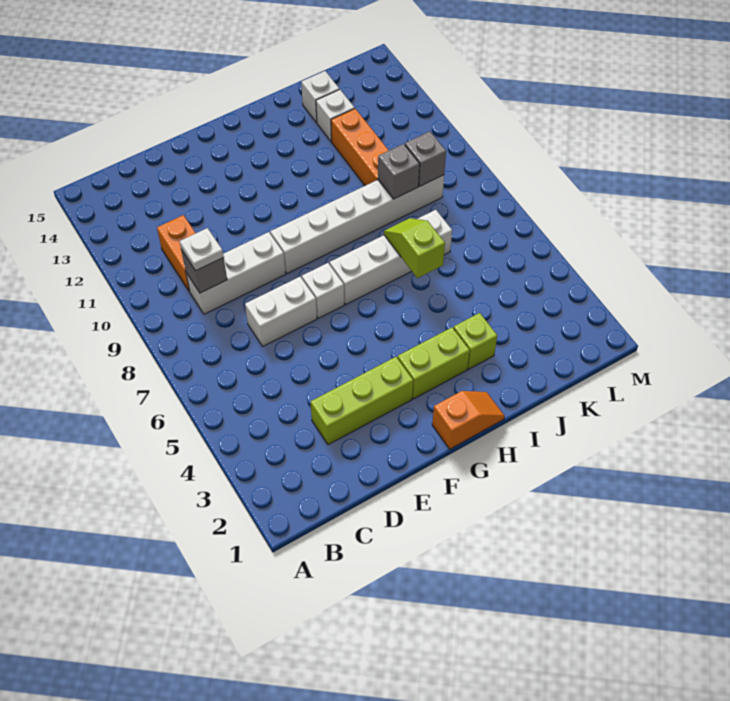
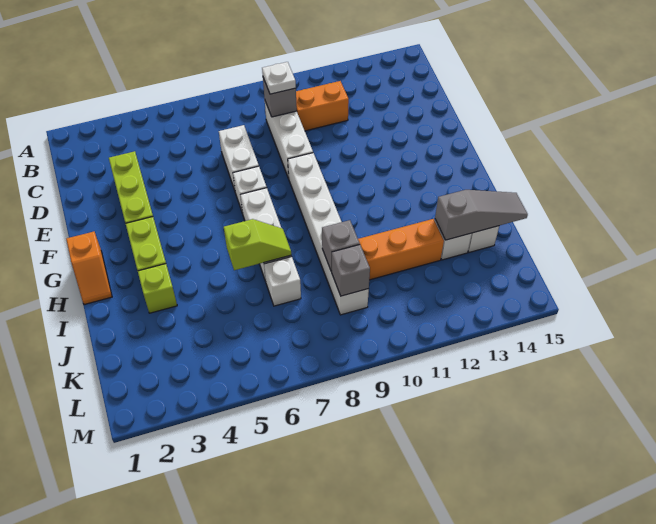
none -> grey slope J13:J15 level 2 top 13

